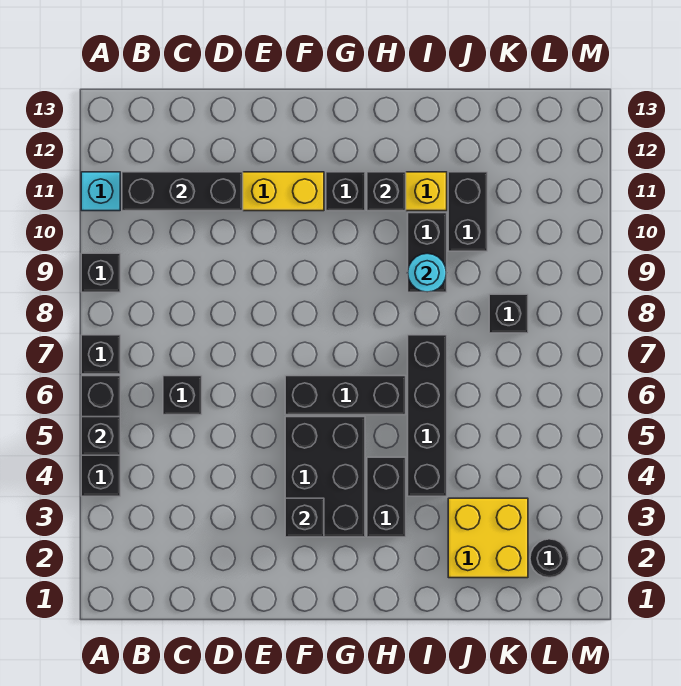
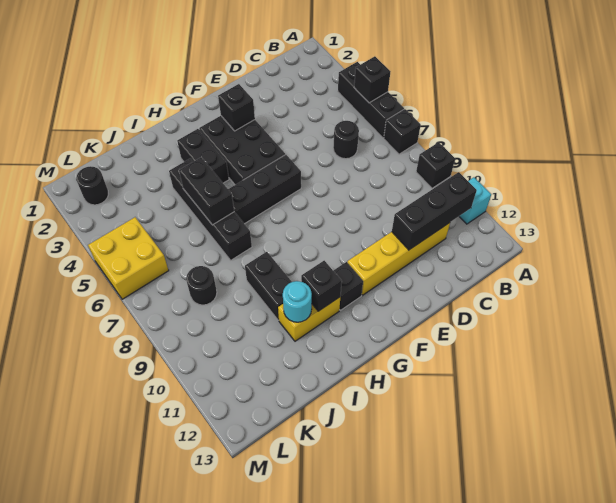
black brick C6 level 1 -> black round brick C6 level 1
cyan round brick I9 level 2 -> cyan round brick I11 level 2
yellow brick J2:K3 level 1 -> yellow brick L5:M6 level 1
black brick J10:J11 level 1 -> black brick I5:I6 level 2
black brick K8 level 1 -> black round brick K8 level 1

